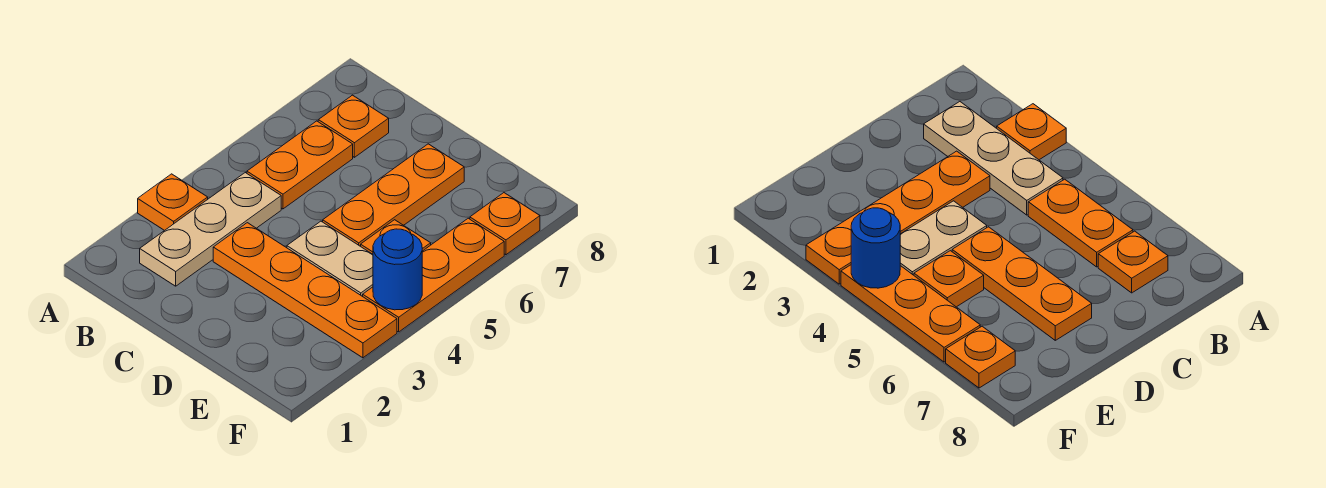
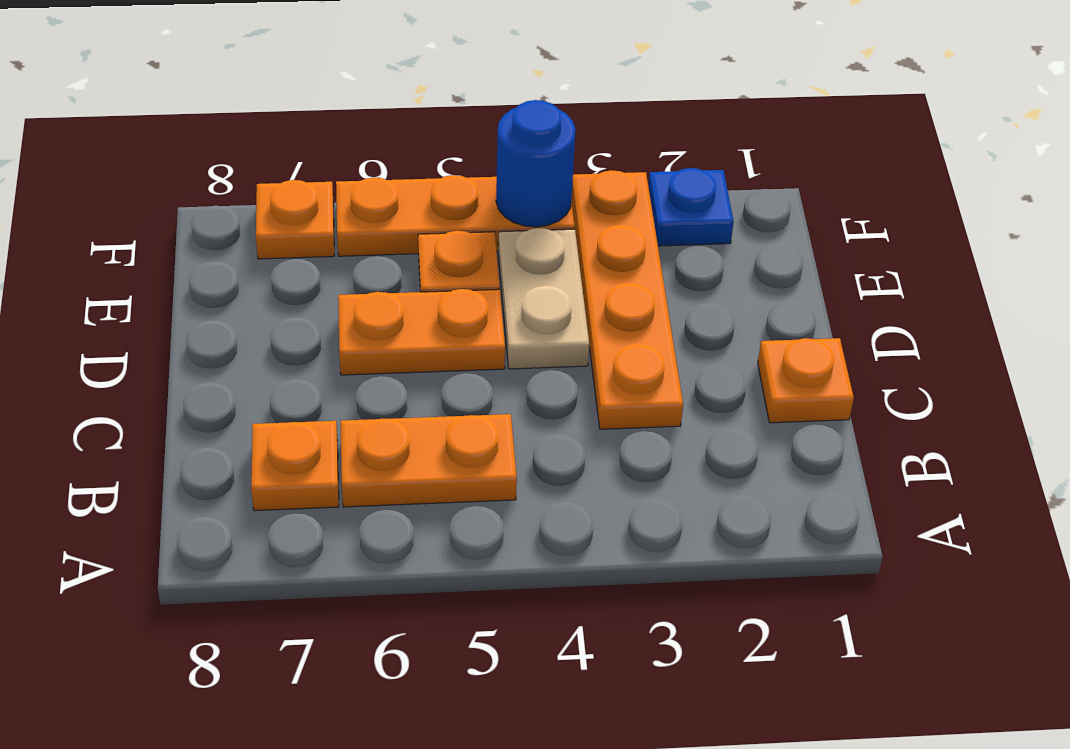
orange plate A3 level 1 -> orange plate C1 level 1
tan plate B2:B4 level 1 -> none
orange plate D5:D7 level 1 -> orange plate D5:D6 level 1
none -> blue plate F2 level 1

